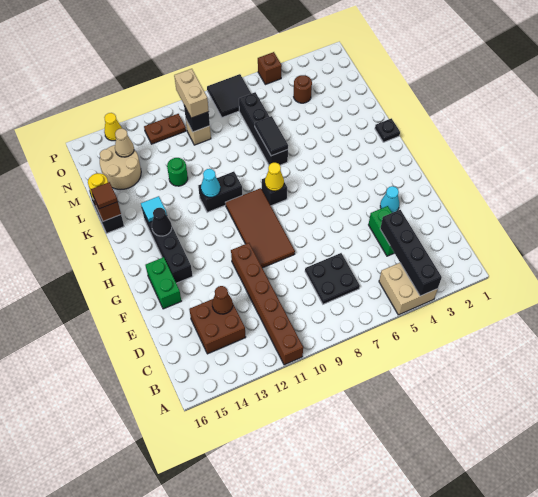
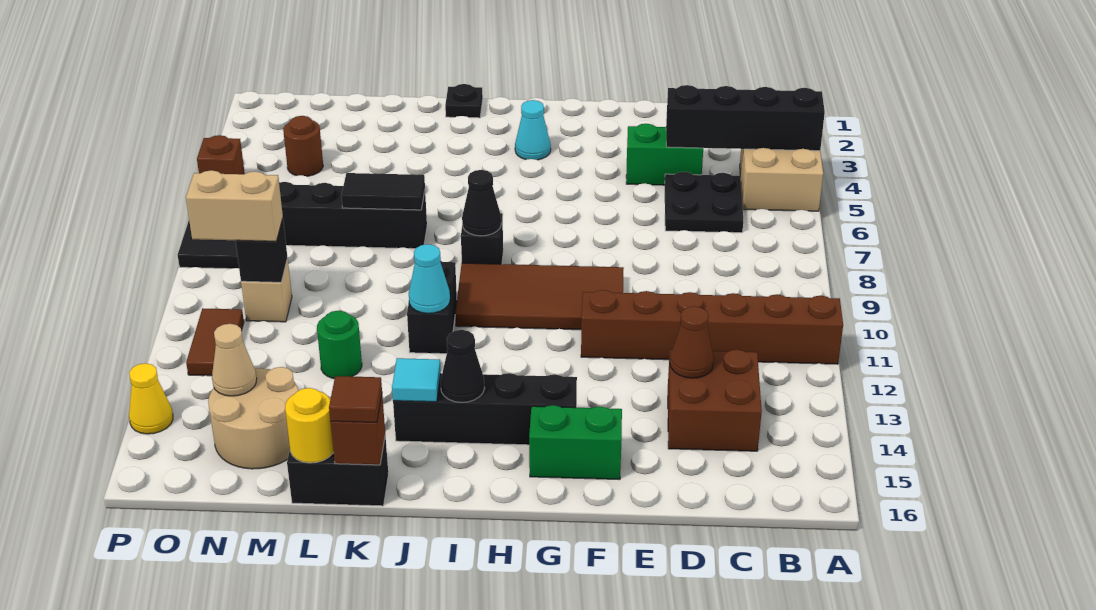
black plate C7:D8 level 1 -> black plate C5:D6 level 1
cyan cone F3 level 1 -> cyan cone H3 level 1
yellow cone I8 level 2 -> black cone I8 level 2
brown plate O11:O12 level 1 -> brown tile O11:O12 level 1

